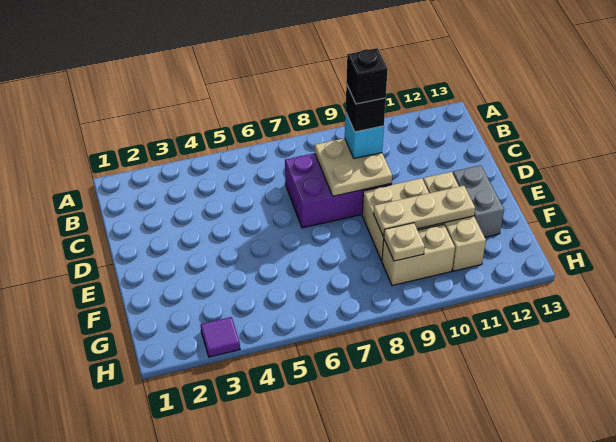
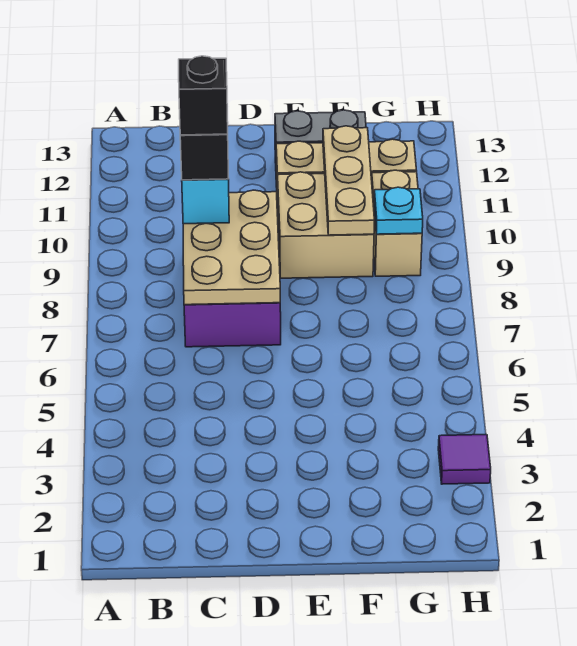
tan plate C8:D9 level 2 -> tan plate C7:D9 level 2
tan plate G9 level 2 -> cyan plate G9 level 2

